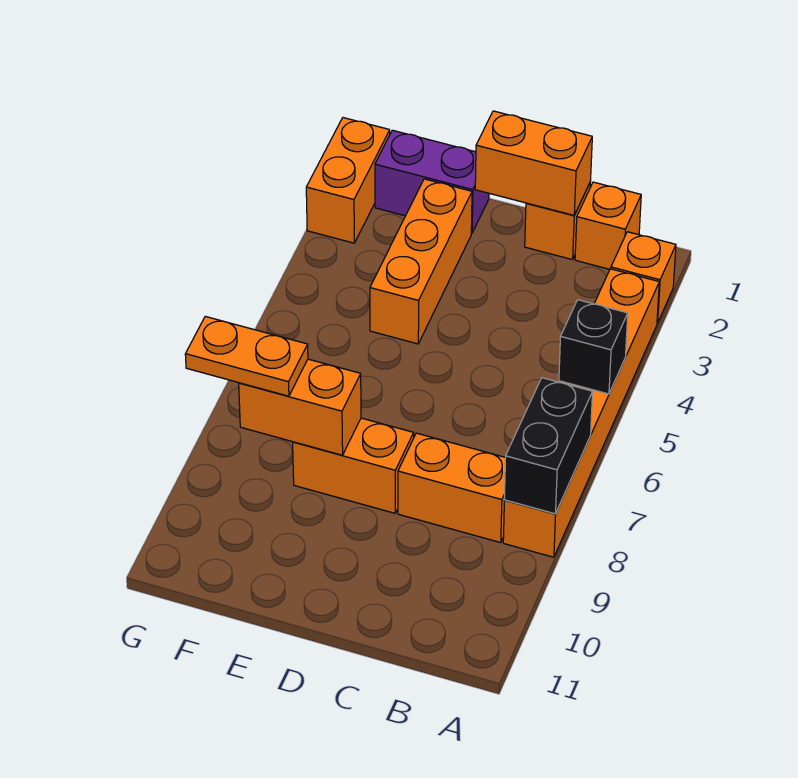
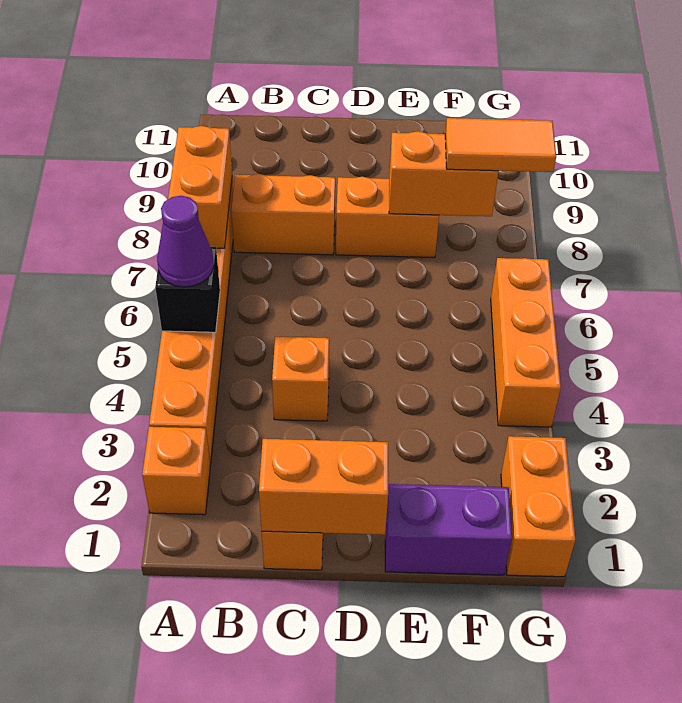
none -> purple cone A5 level 3
black brick A7:A8 level 2 -> orange brick A7:A8 level 2
orange brick B1 level 1 -> orange brick C4 level 1
orange brick E2:E4 level 1 -> orange brick G4:G6 level 1
orange plate F8:G8 level 3 -> orange tile F8:G8 level 3

